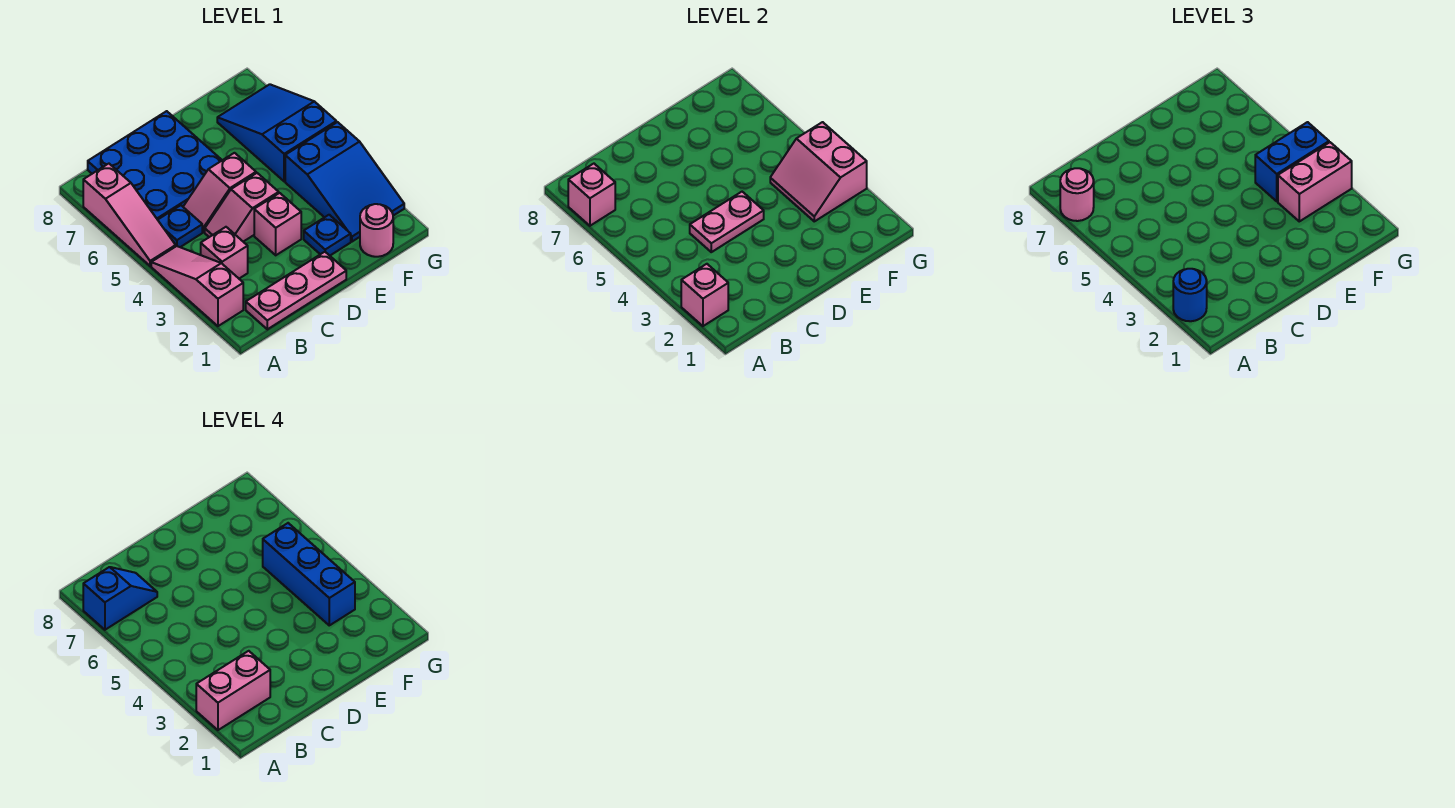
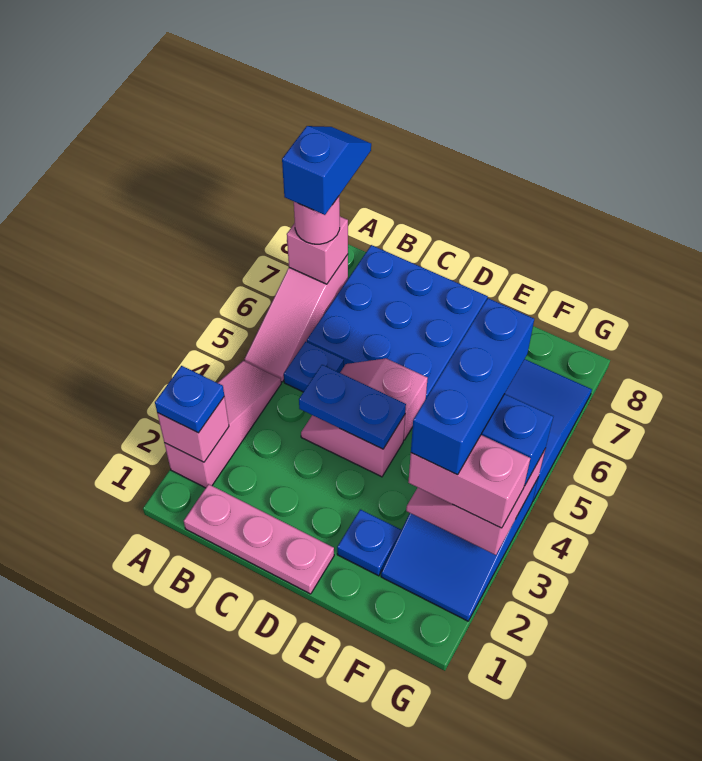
blue round brick A2 level 3 -> blue plate A2 level 3
pink brick A2:B2 level 4 -> none
blue slope A7:B7 level 4 top A -> blue slope A7:A8 level 4 top 7
pink brick B3 level 1 -> none
pink plate C4:D4 level 2 -> blue plate C4:D4 level 2
pink brick D3 level 1 -> none
pink round brick F1 level 1 -> none

